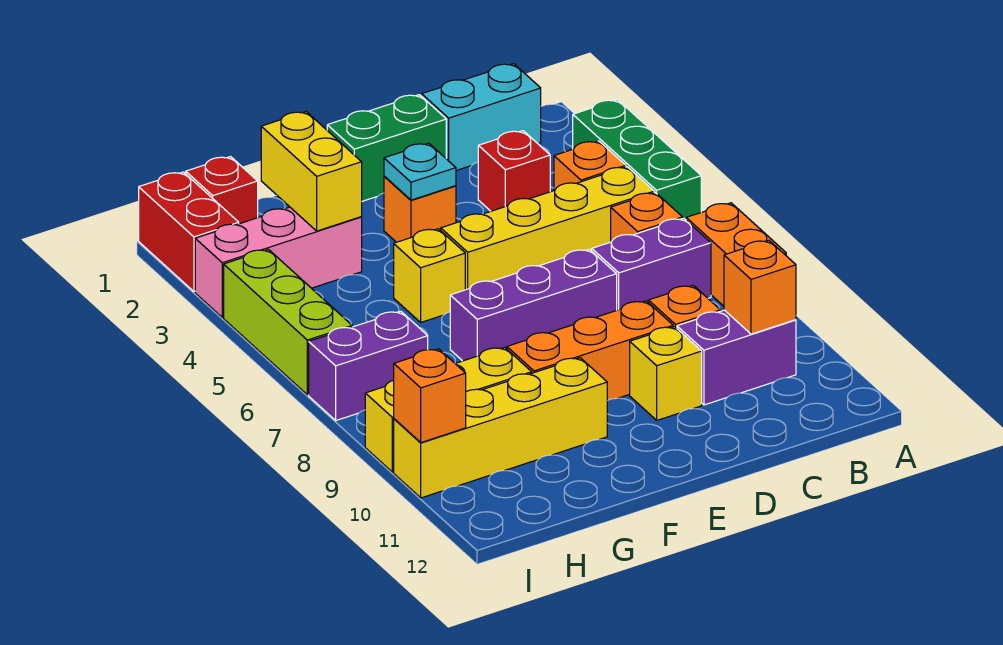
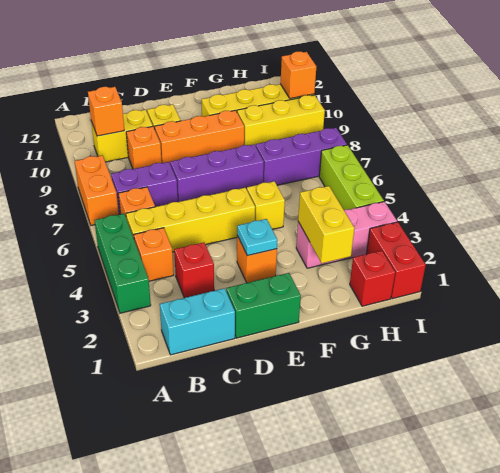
purple brick B10:C10 level 1 -> yellow brick B10:C10 level 1
purple brick H7:I7 level 1 -> purple brick G7:I7 level 1

